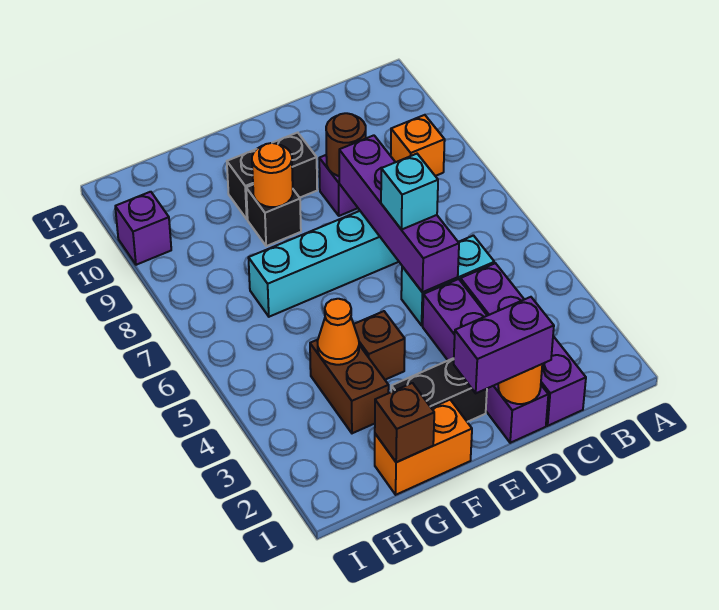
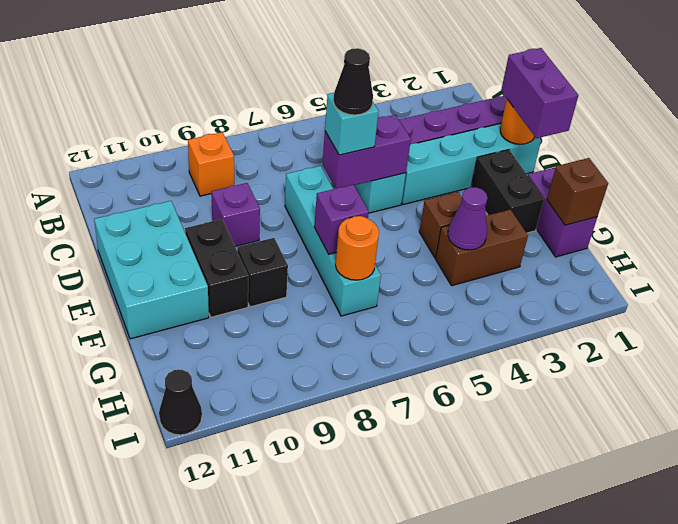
purple brick D1:D4 level 1 -> cyan brick D1:D4 level 1
purple brick D5:D8 level 2 -> purple brick D5:D6 level 2
none -> black cone D6 level 4
brown round brick D9 level 2 -> none
none -> cyan brick D11:F12 level 1
orange brick F1:G1 level 1 -> purple brick F1:G1 level 1
orange round brick F9 level 2 -> orange round brick G7 level 2
orange cone G4 level 2 -> purple cone G4 level 2
purple brick I10 level 1 -> purple brick F7 level 2
none -> black cone I12 level 1

